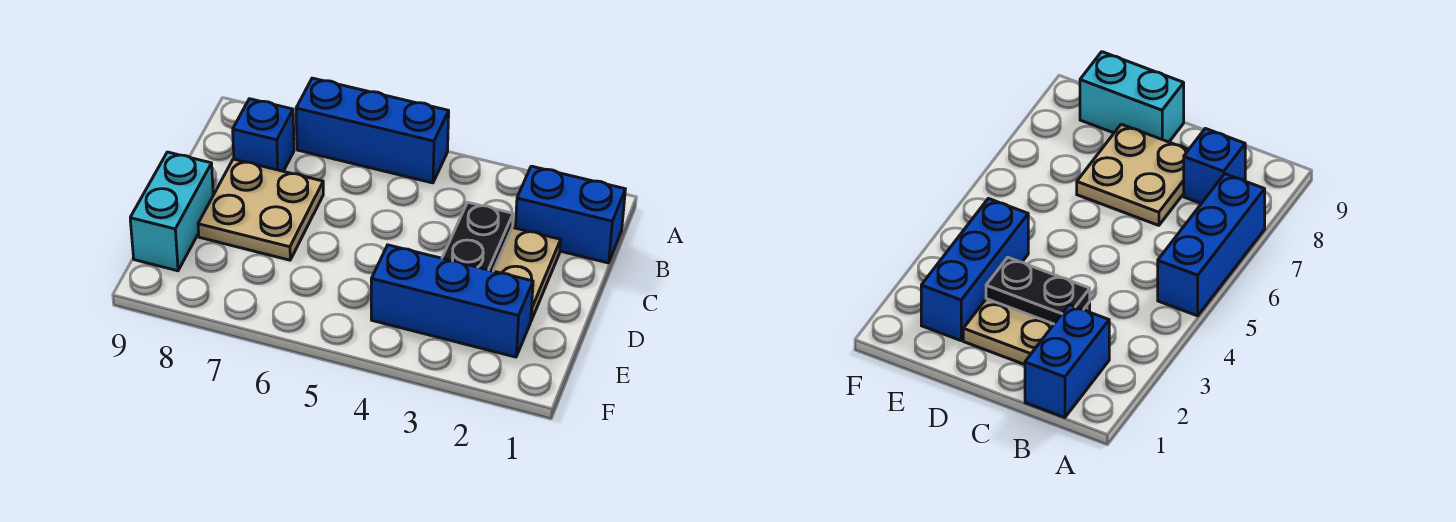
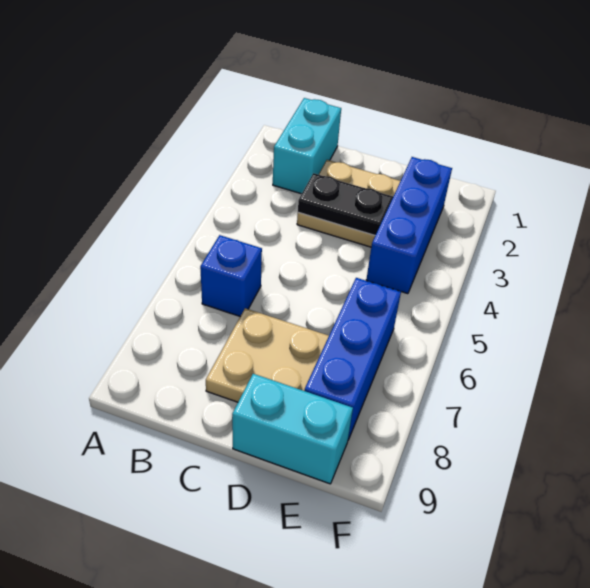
blue brick A5:A7 level 1 -> blue brick E6:E8 level 1
blue brick B1:B2 level 1 -> cyan brick B1:B2 level 1
blue brick B8 level 1 -> blue brick B6 level 1

